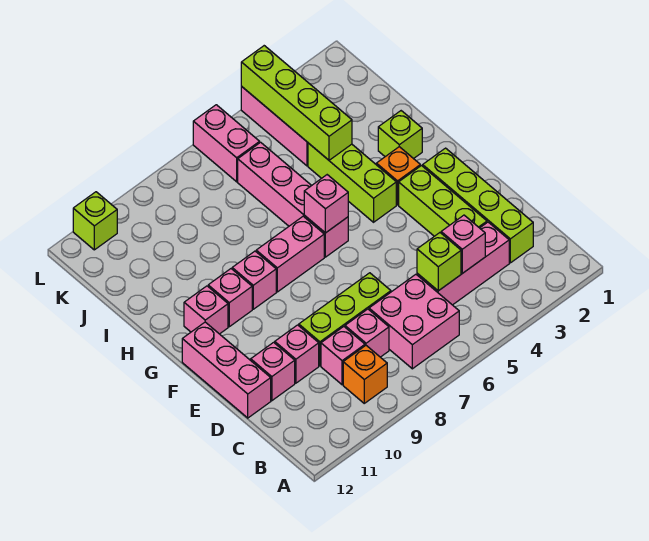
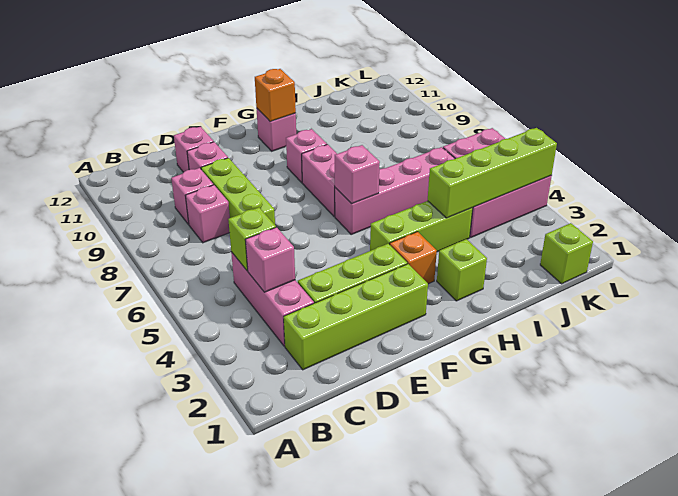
pink brick B6:C7 level 1 -> none
orange brick B9 level 1 -> orange brick G11 level 2
pink brick D12:F12 level 1 -> none
pink brick G10 level 1 -> none
lime brick L11 level 1 -> lime brick K1 level 1

